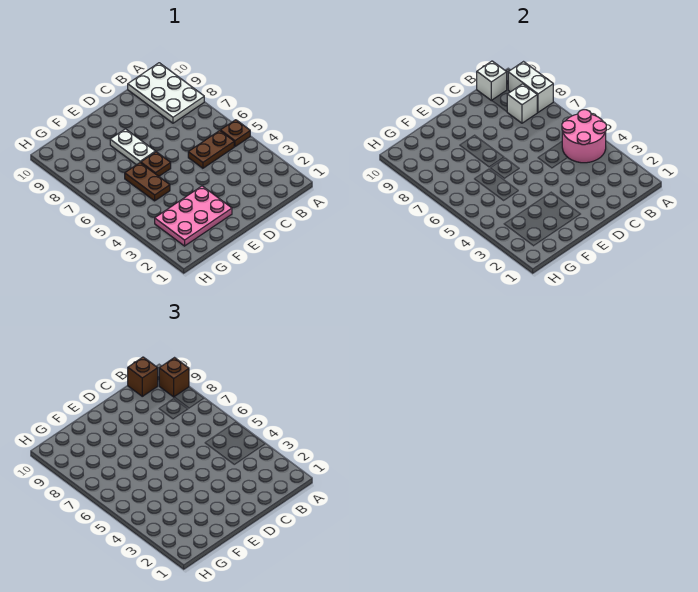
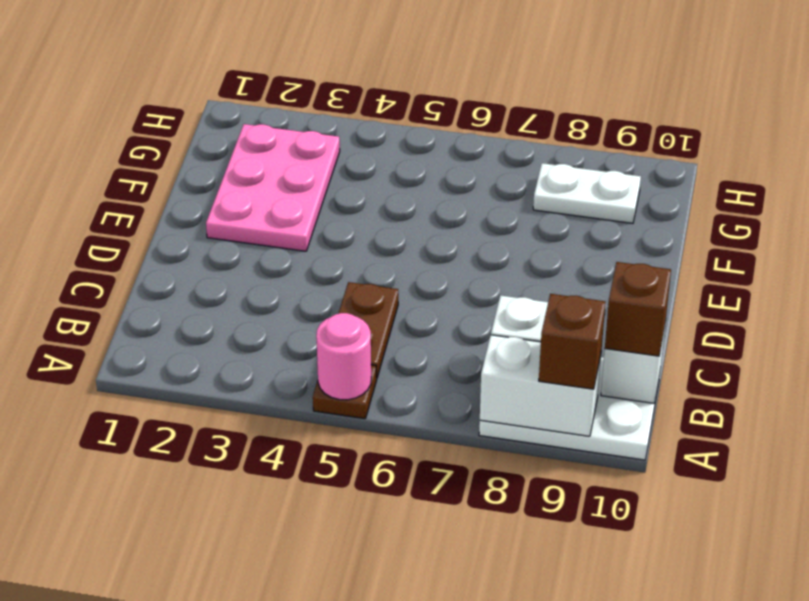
pink round brick A4:B5 level 2 -> pink round brick A5 level 2
brown plate E6 level 1 -> none
white plate E7:E8 level 1 -> white plate G8:G9 level 1
brown plate F5:F6 level 1 -> none

